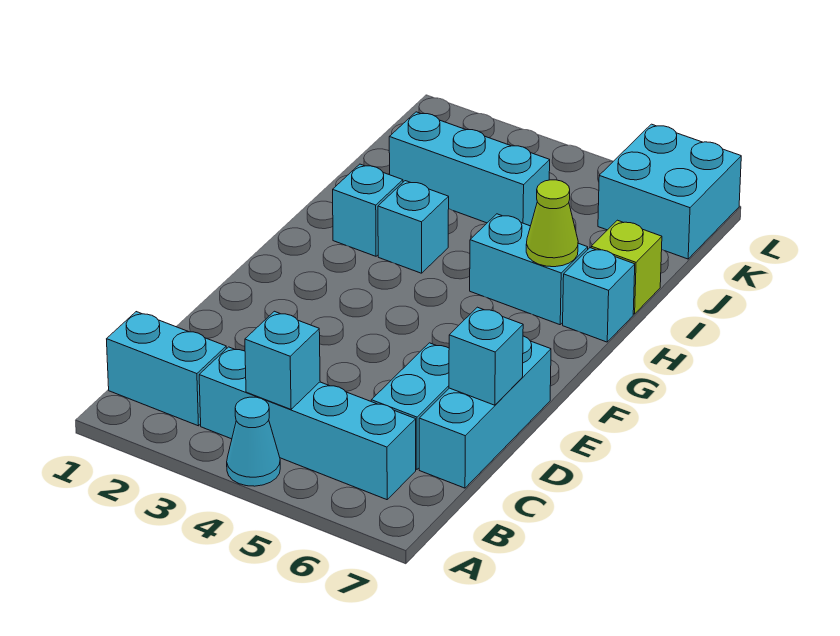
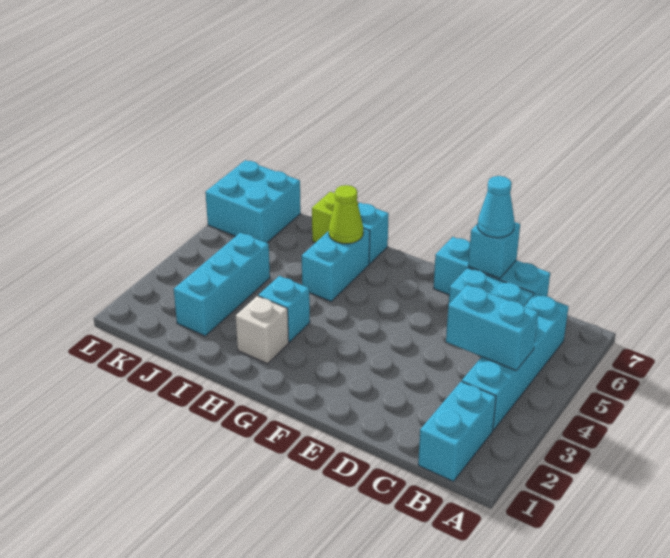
cyan cone A4 level 1 -> cyan cone D7 level 3
cyan brick B4 level 2 -> cyan brick B4:C4 level 2
cyan brick H2 level 1 -> white brick H2 level 1

